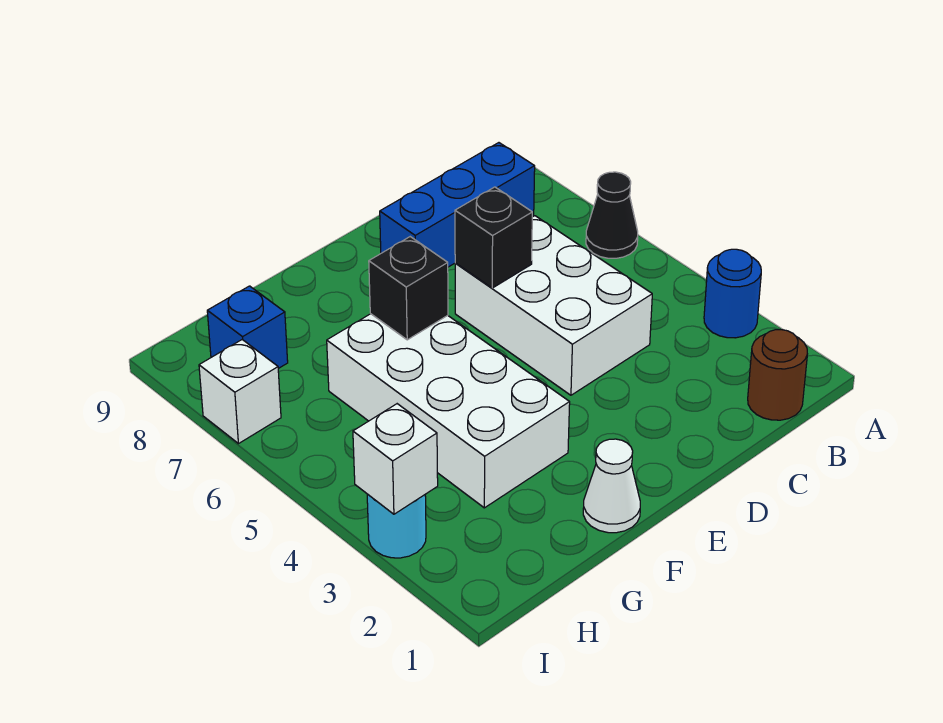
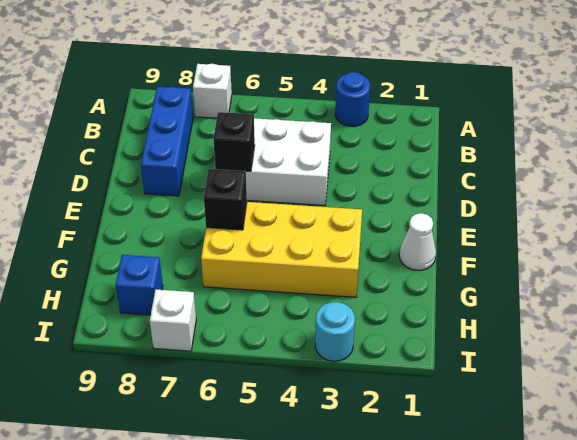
black cone A6 level 1 -> none
brown round brick B1 level 1 -> none
white brick F3:G6 level 1 -> yellow brick F3:G6 level 1
white brick I3 level 2 -> white brick A7 level 1

